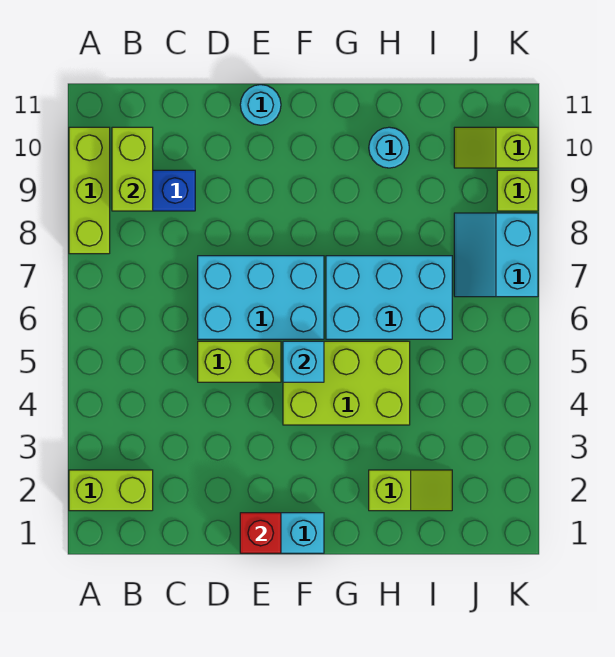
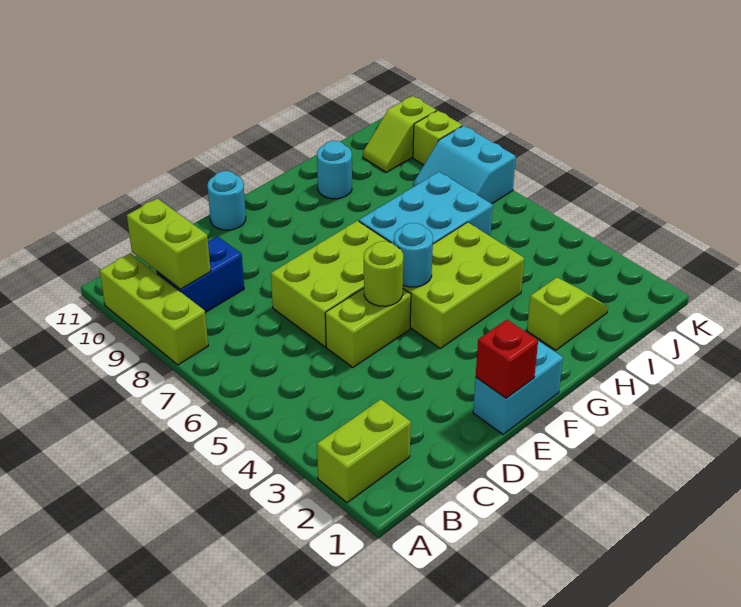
cyan brick D6:F7 level 1 -> lime brick D6:F7 level 1
none -> lime round brick E5 level 2
cyan brick F5 level 2 -> cyan round brick F5 level 2

